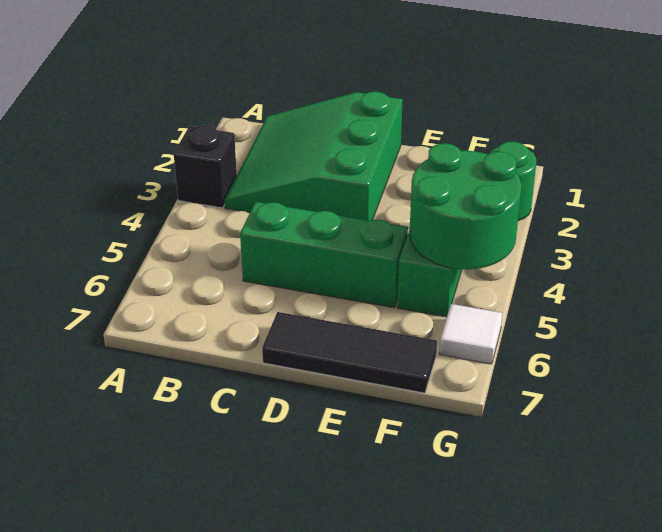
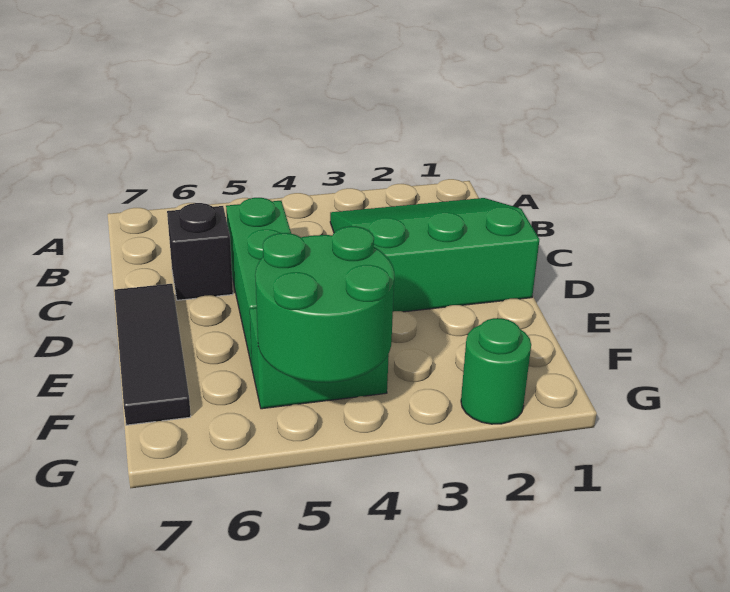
black brick A3 level 1 -> black brick C6 level 1
white tile G6 level 1 -> none

